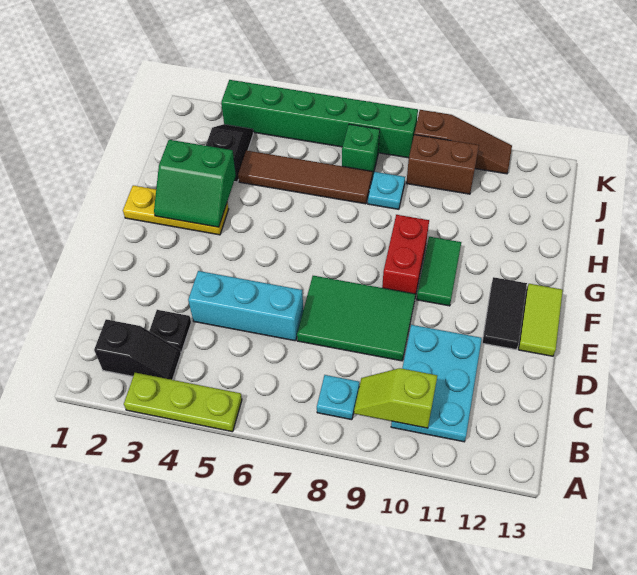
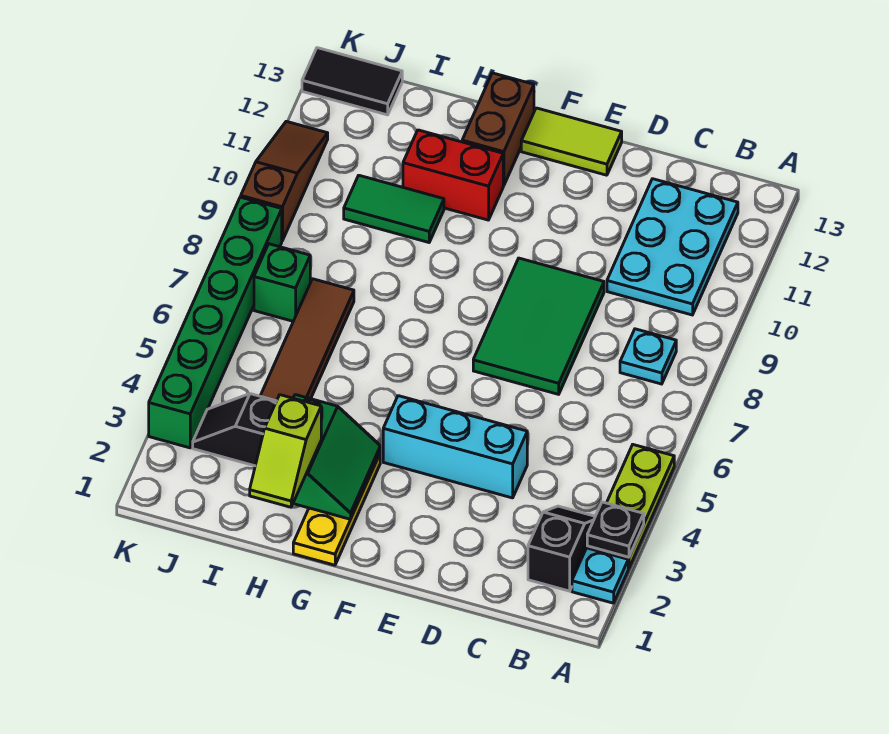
lime slope B9:B10 level 2 top 10 -> lime slope H1:H2 level 3 top 2
cyan plate B10:D11 level 1 -> cyan plate B10:C12 level 1
black plate C3 level 1 -> black plate A3 level 2
cyan brick D4:D6 level 1 -> cyan brick D4:F4 level 1
black tile E12:F12 level 1 -> black tile J13:K13 level 1
red brick F9:G9 level 1 -> red brick G11:H11 level 1
green tile F10:G10 level 1 -> green tile H10:I10 level 1
cyan plate I8 level 1 -> cyan plate A2 level 1
brown brick J9:J10 level 1 -> brown brick G12:G13 level 1

